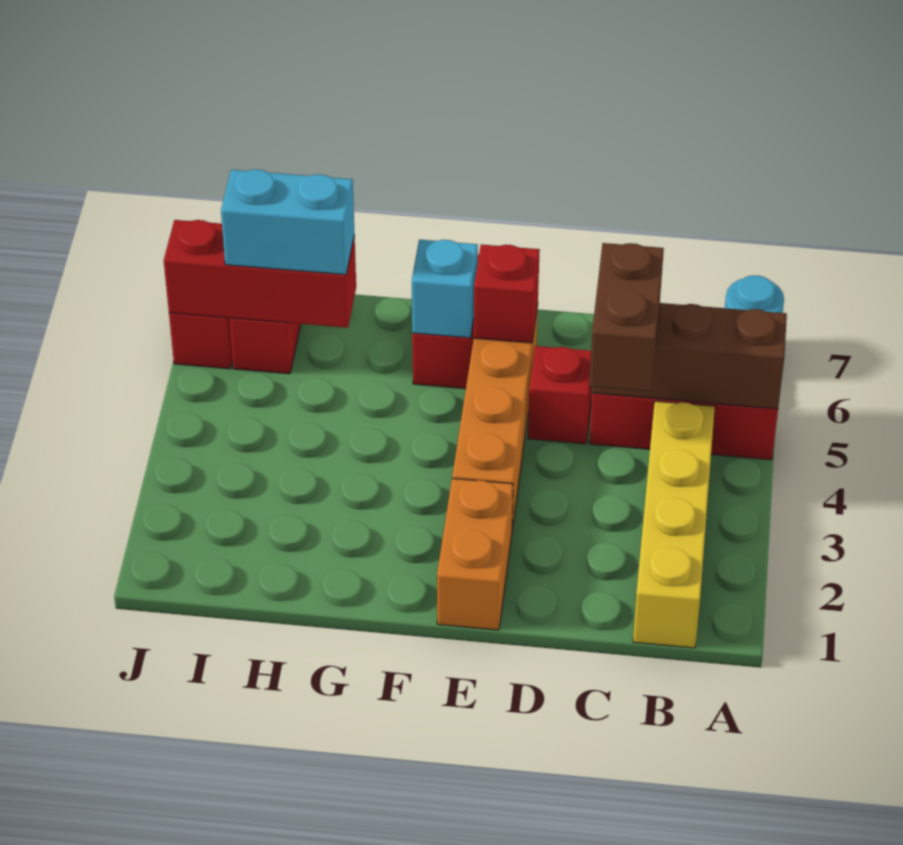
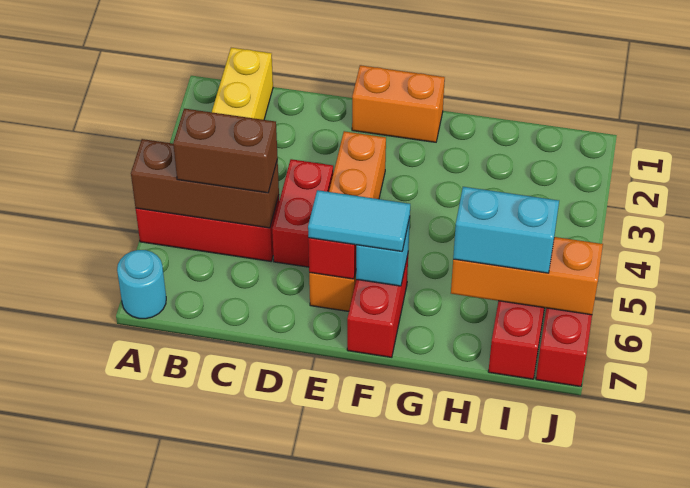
brown brick C4:C5 level 3 -> brown brick B5:C5 level 3
red brick D5 level 1 -> red brick D4:D5 level 1
orange brick E1:E2 level 1 -> orange brick E1:F1 level 1
none -> cyan tile E6:F6 level 3
red brick H6:J6 level 2 -> orange brick H6:J6 level 2

